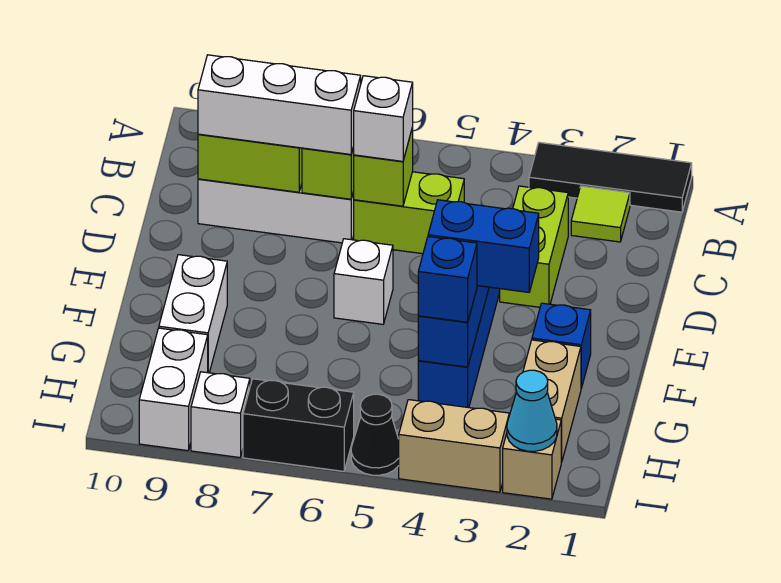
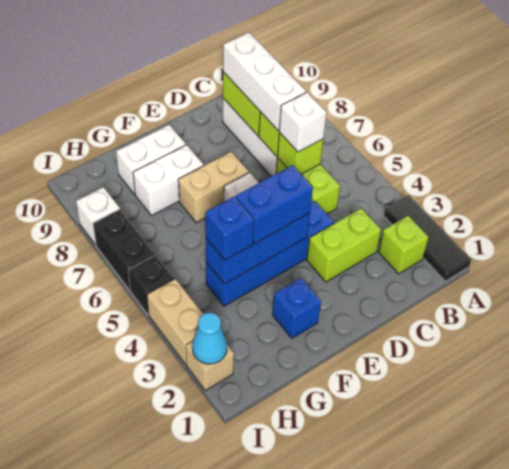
lime tile B2 level 1 -> lime brick B2 level 1
blue brick F3:F4 level 3 -> blue brick E4:F4 level 3
tan brick G2:H2 level 1 -> tan brick E7:F7 level 1
white brick H9:I9 level 1 -> white brick F8:G8 level 1
black cone I5 level 1 -> black brick I5 level 1

